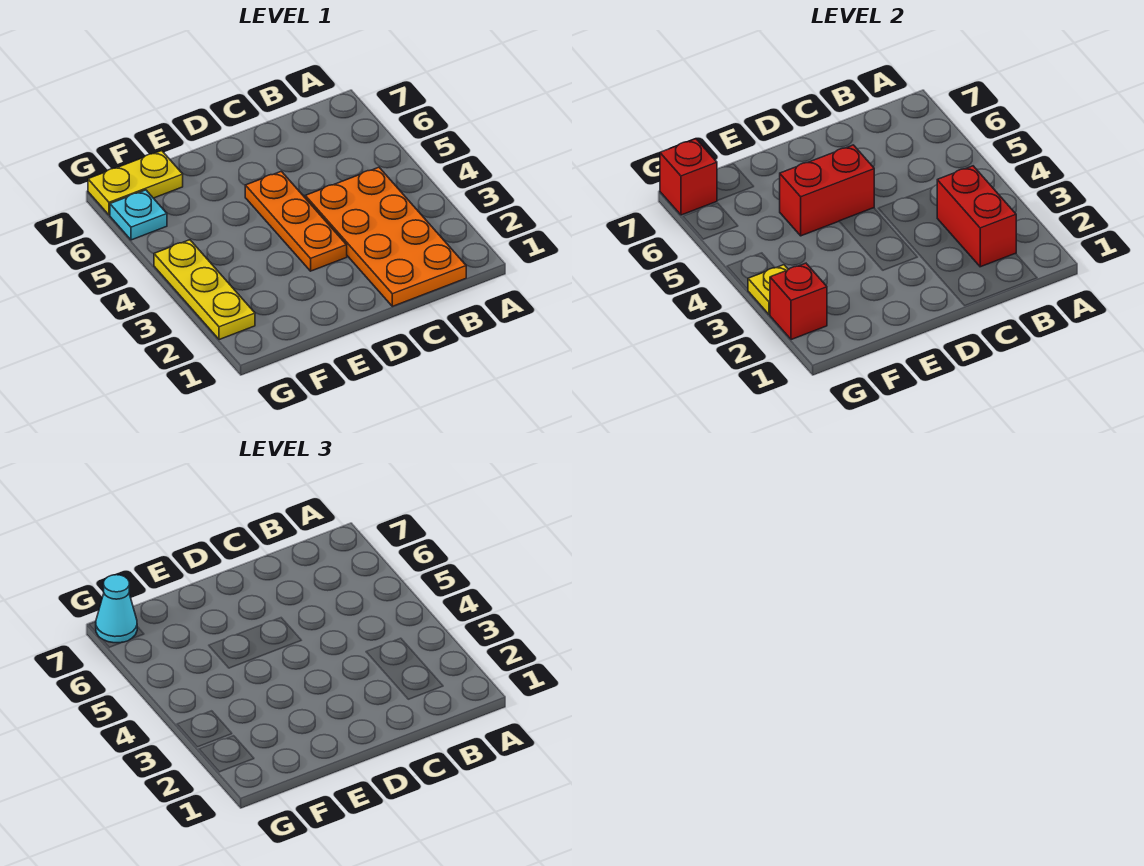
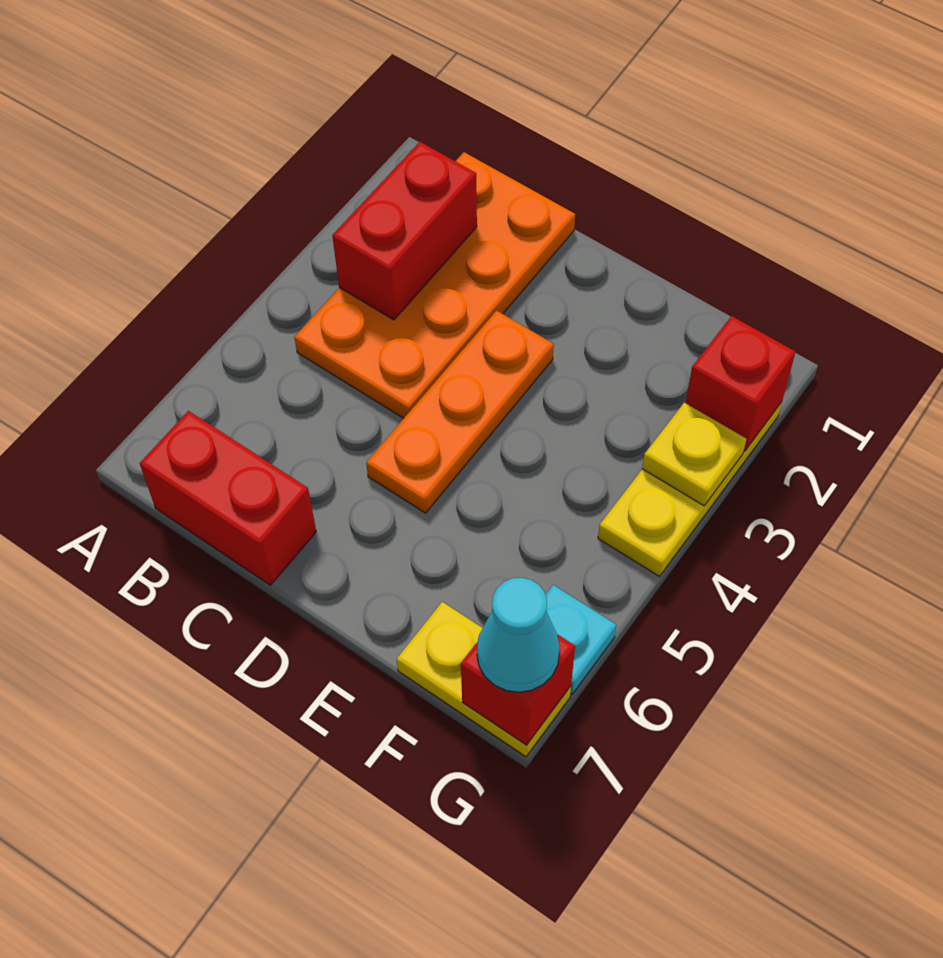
red brick D5:E5 level 2 -> red brick B7:C7 level 1

